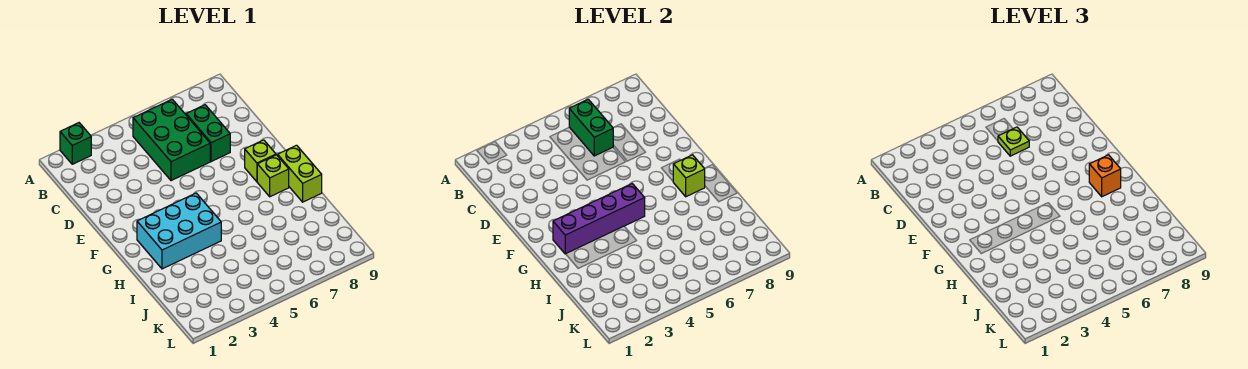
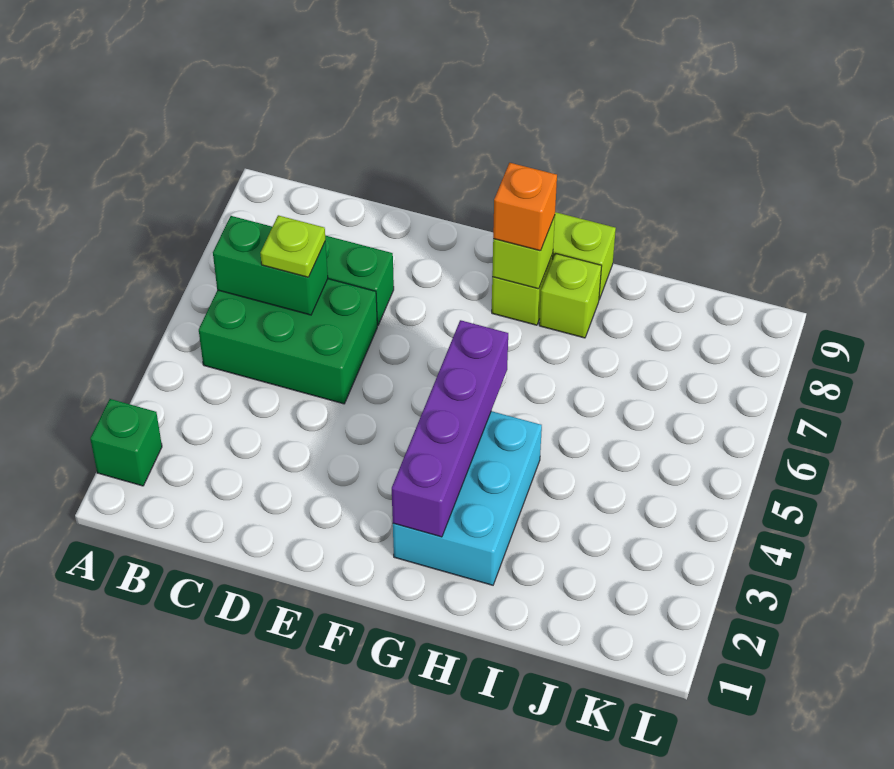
lime brick F8 level 1 -> lime brick H8 level 1

